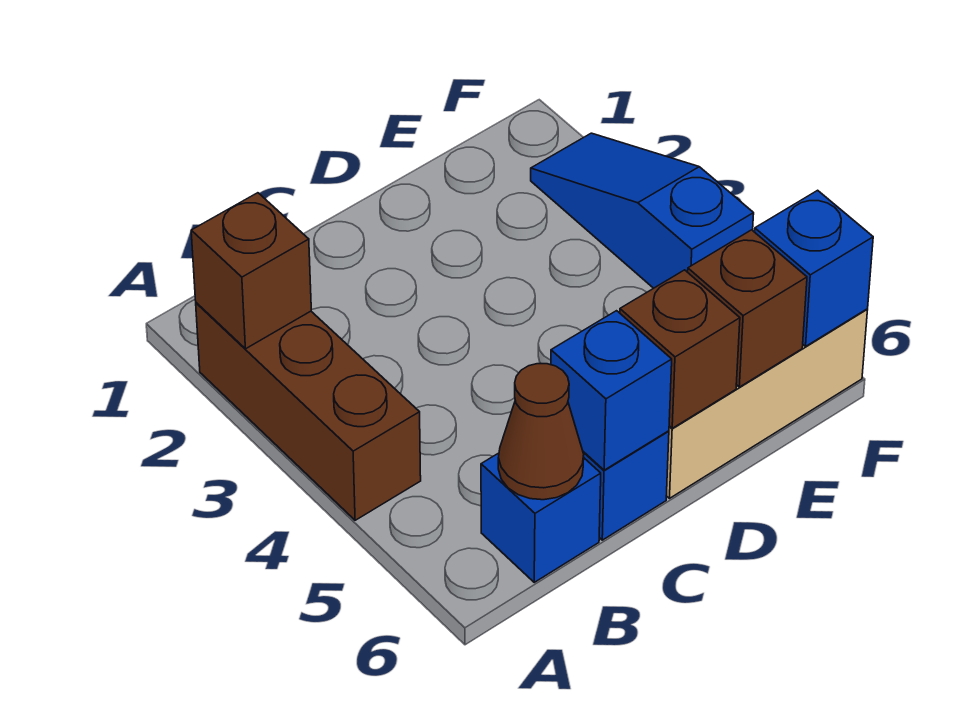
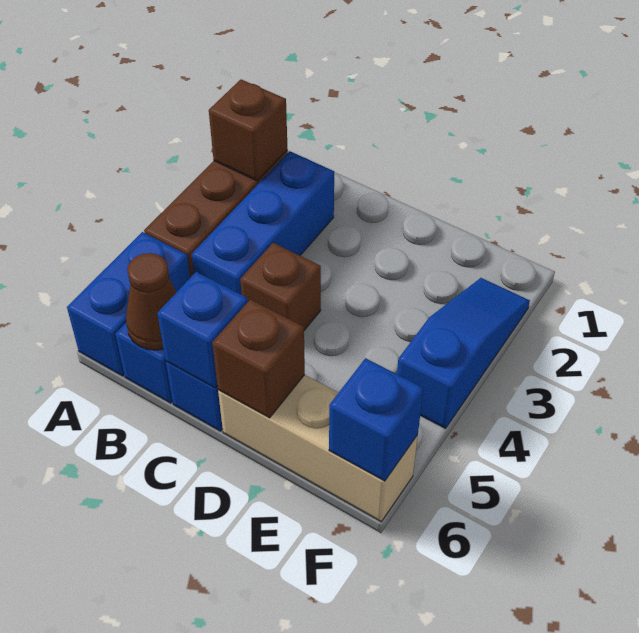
none -> blue brick A5:A6 level 1
none -> blue brick B2:B4 level 1
brown brick E6 level 2 -> brown brick C4 level 1

